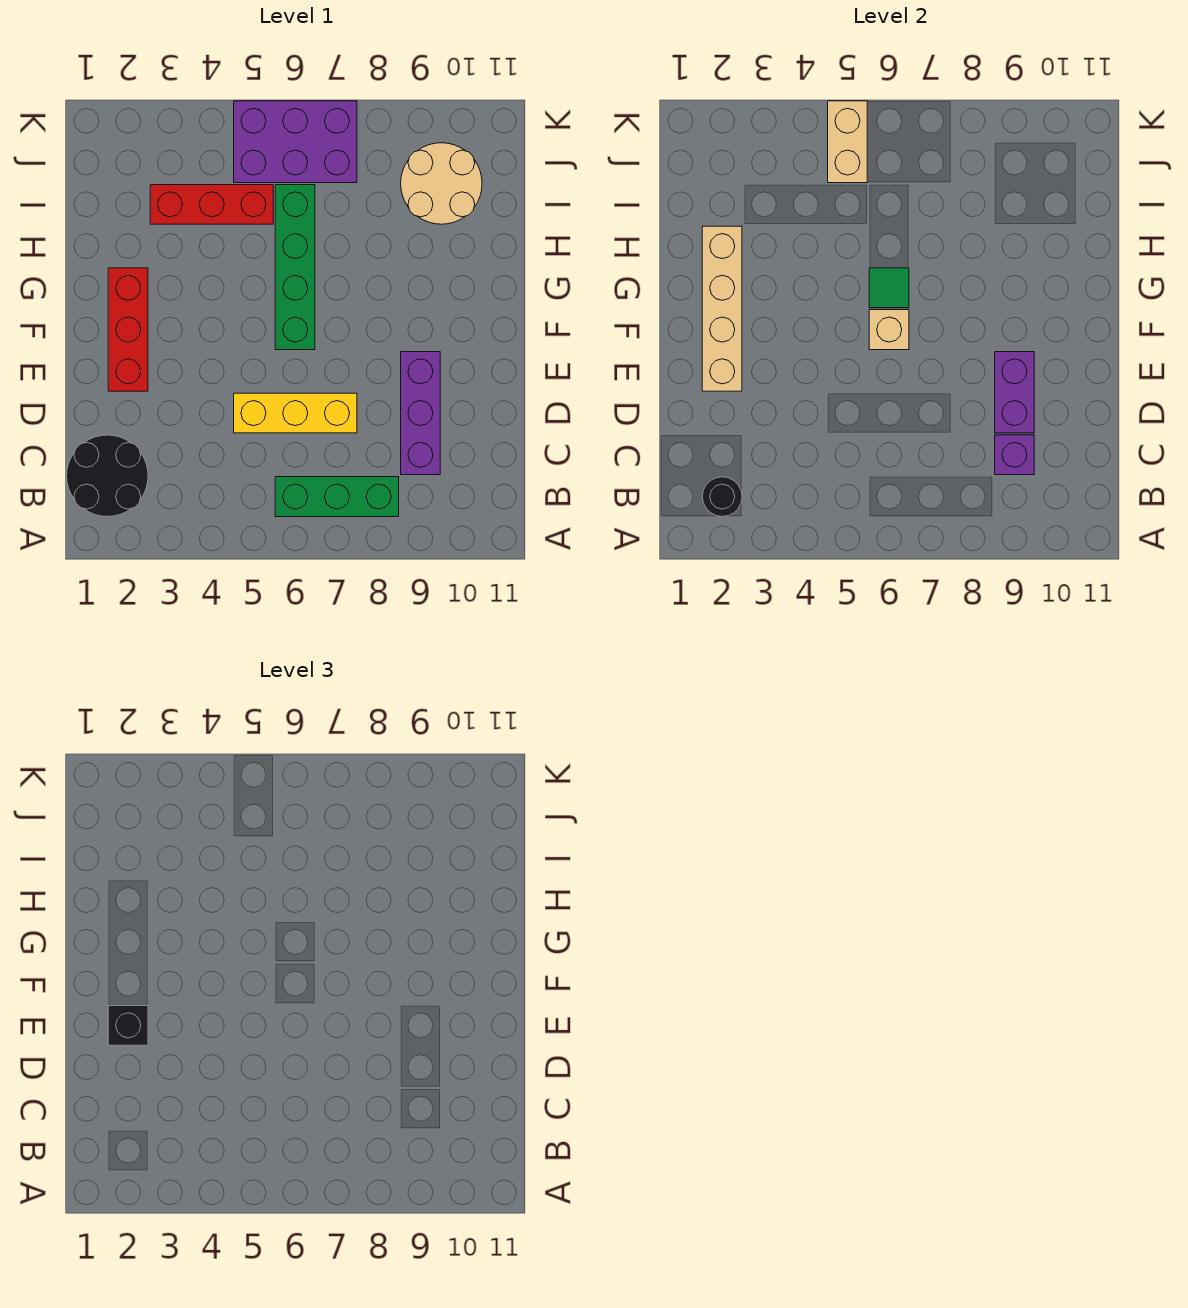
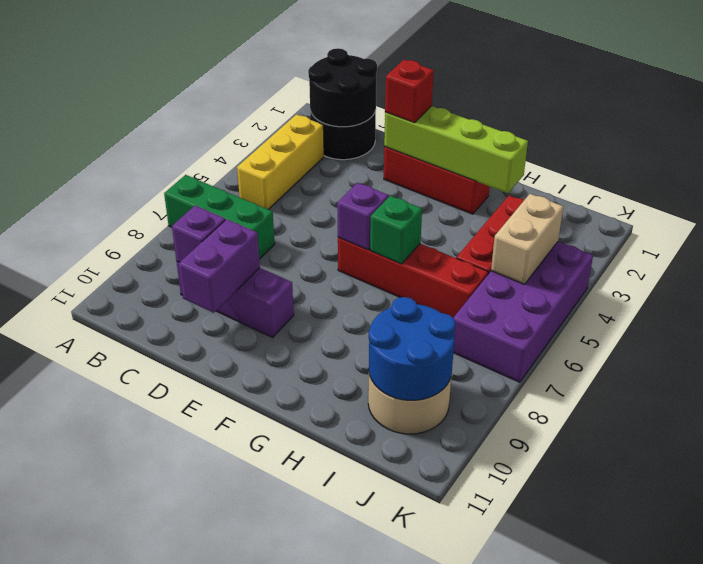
black round brick B2 level 2 -> black round brick B1:C2 level 2
green brick B6:B8 level 1 -> green brick A7:C7 level 1
yellow brick D5:D7 level 1 -> yellow brick B3:B5 level 1
purple brick D9:E9 level 2 -> purple brick D9:D10 level 2
tan brick E2:H2 level 2 -> lime brick E2:H2 level 2
black brick E2 level 3 -> red brick E2 level 3
green brick F6:I6 level 1 -> red brick F6:I6 level 1
tan brick F6 level 2 -> purple brick F6 level 2
green tile G6 level 2 -> green brick G6 level 2
none -> blue round brick I9:J10 level 2
purple brick J5:K7 level 1 -> purple brick J4:K7 level 1
tan brick J5:K5 level 2 -> tan brick J4:J5 level 2

